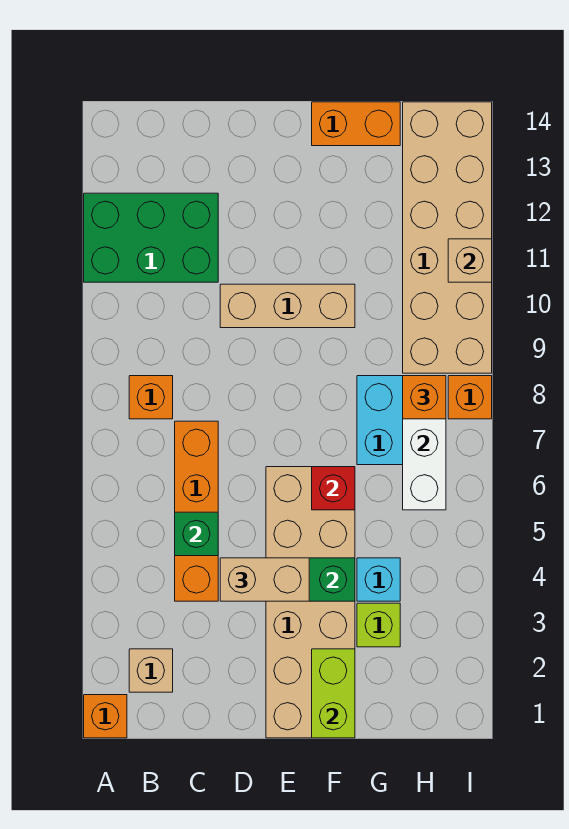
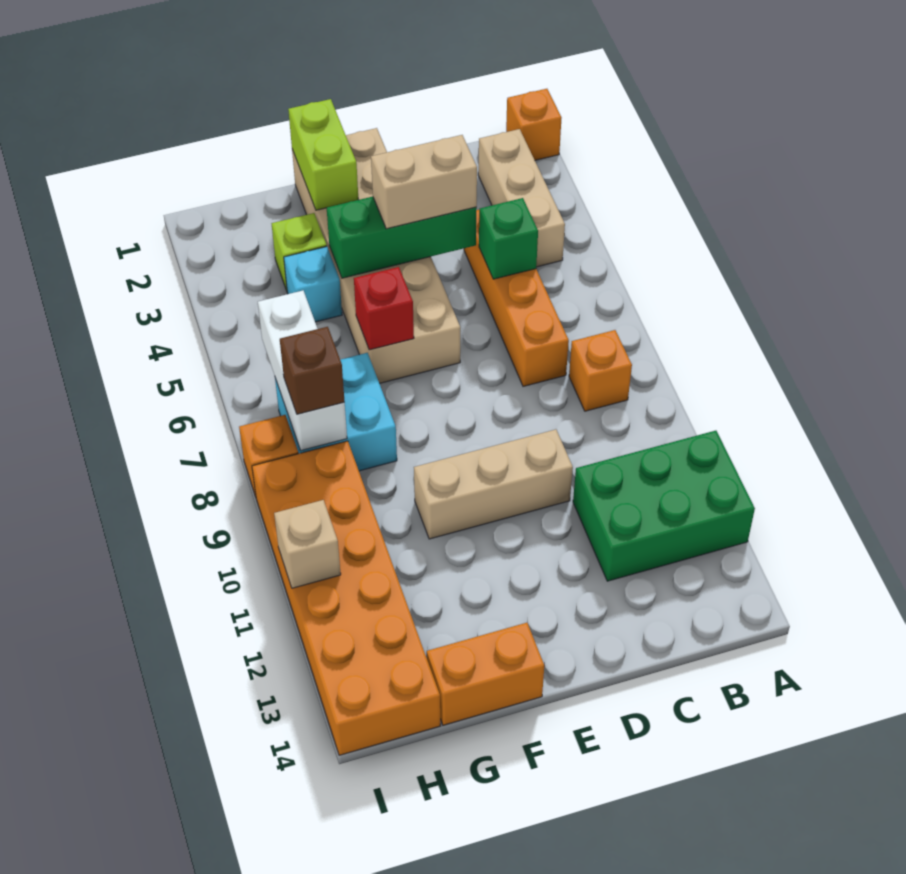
tan brick B2 level 1 -> tan brick B2:B4 level 1
orange brick H8 level 3 -> brown brick H8 level 3
tan brick H9:I14 level 1 -> orange brick H9:I14 level 1

